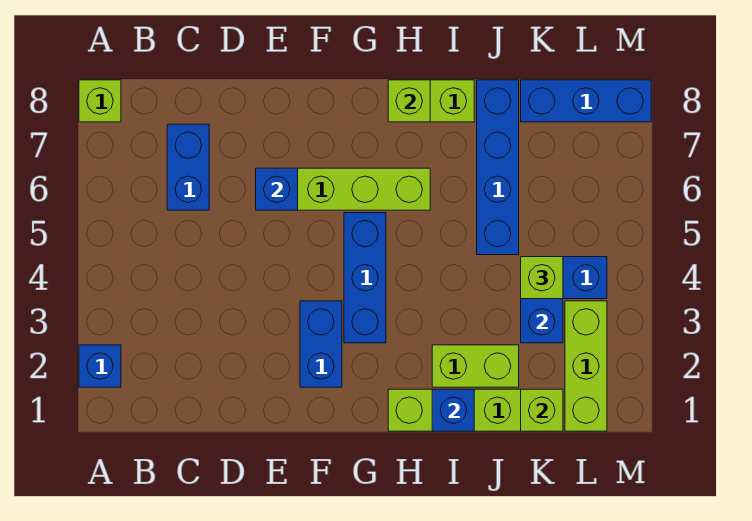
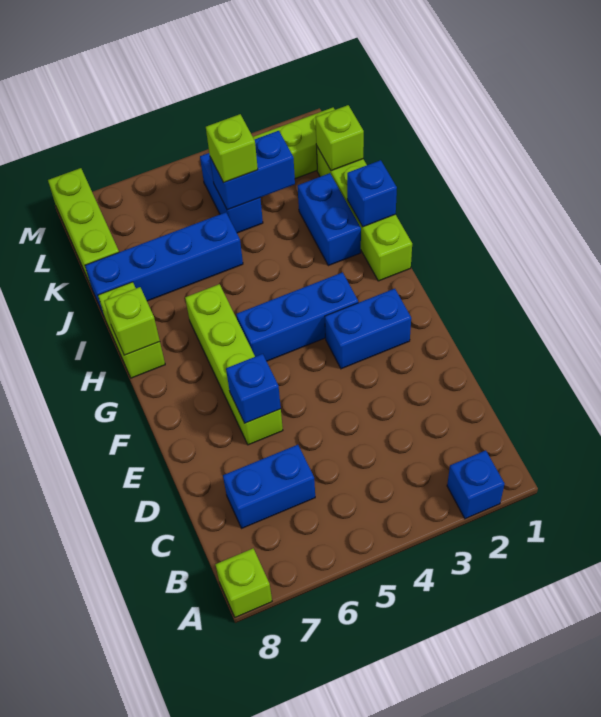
lime brick I2:J2 level 1 -> blue brick I2:J2 level 1
blue brick K8:M8 level 1 -> lime brick K8:M8 level 1

